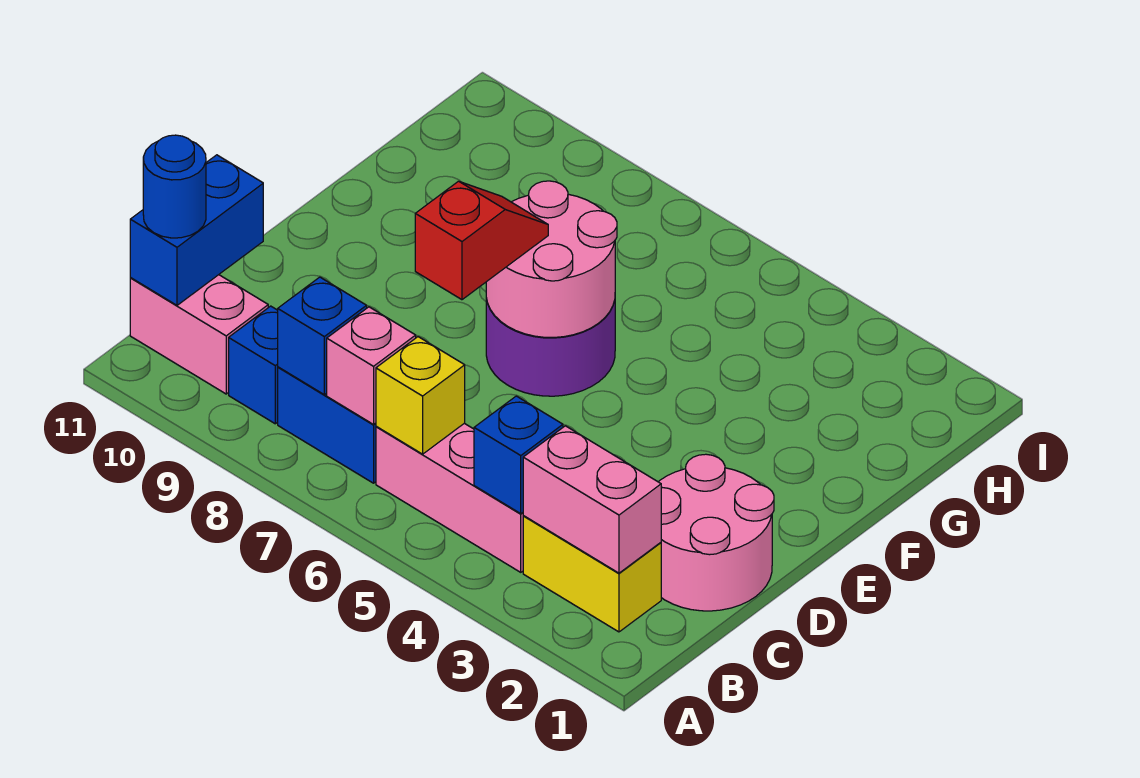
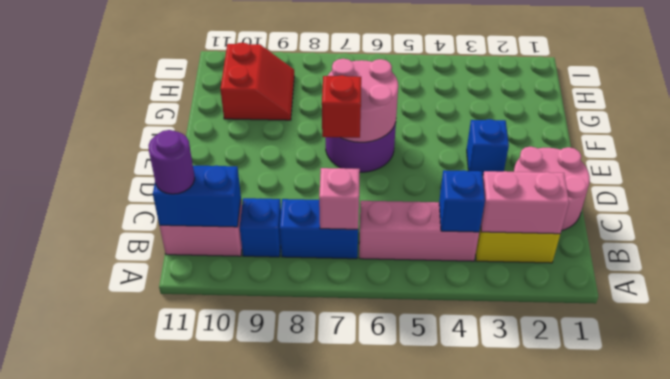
yellow brick B6 level 2 -> none
blue brick B8 level 2 -> blue brick E3 level 1
blue brick B11:C11 level 2 -> blue brick B10:B11 level 2
blue round brick B11 level 3 -> purple round brick B11 level 3
none -> red slope G9:H10 level 1 top 10

